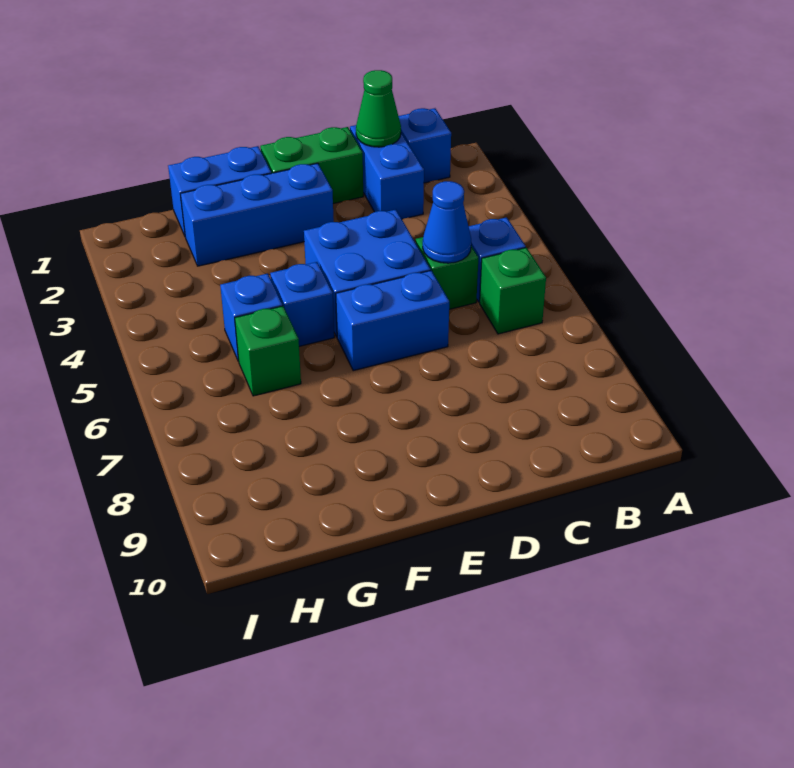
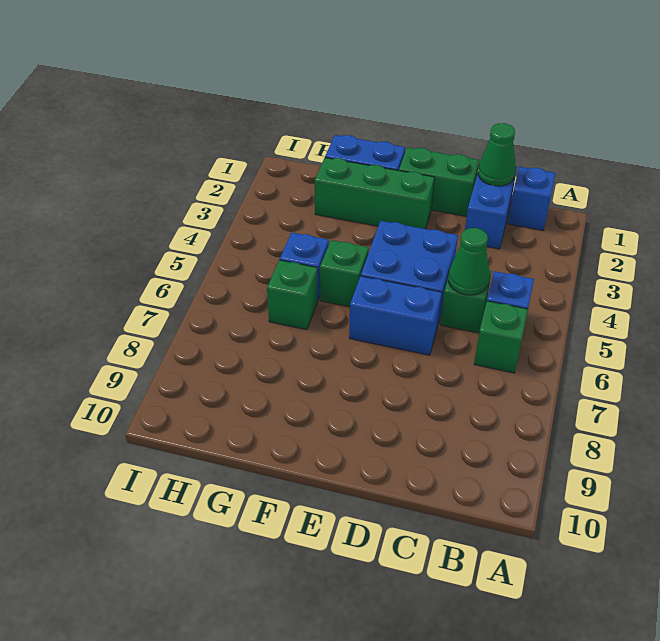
blue cone C5 level 2 -> green cone C5 level 2
blue brick E2:G2 level 1 -> green brick E2:G2 level 1
blue brick F5 level 1 -> green brick F5 level 1

